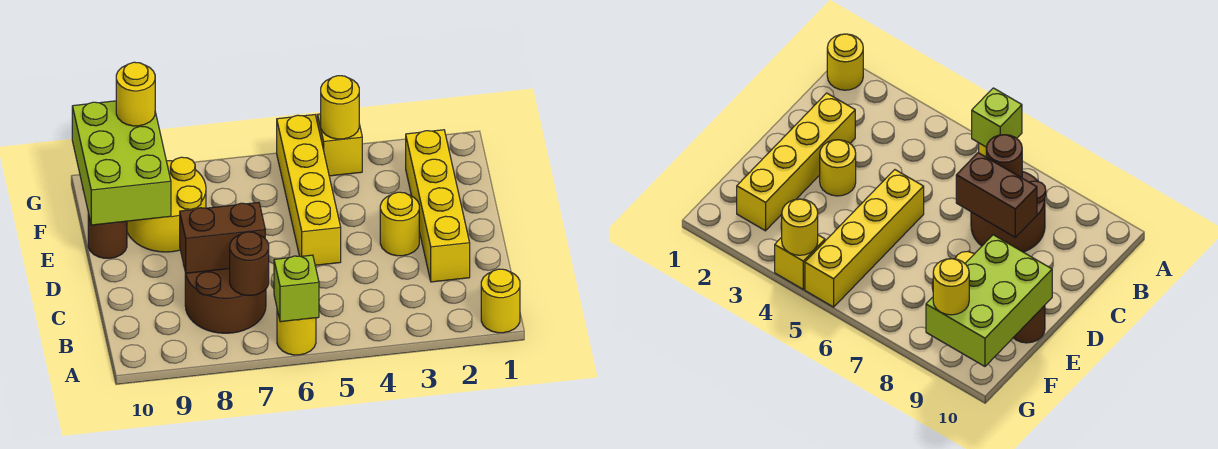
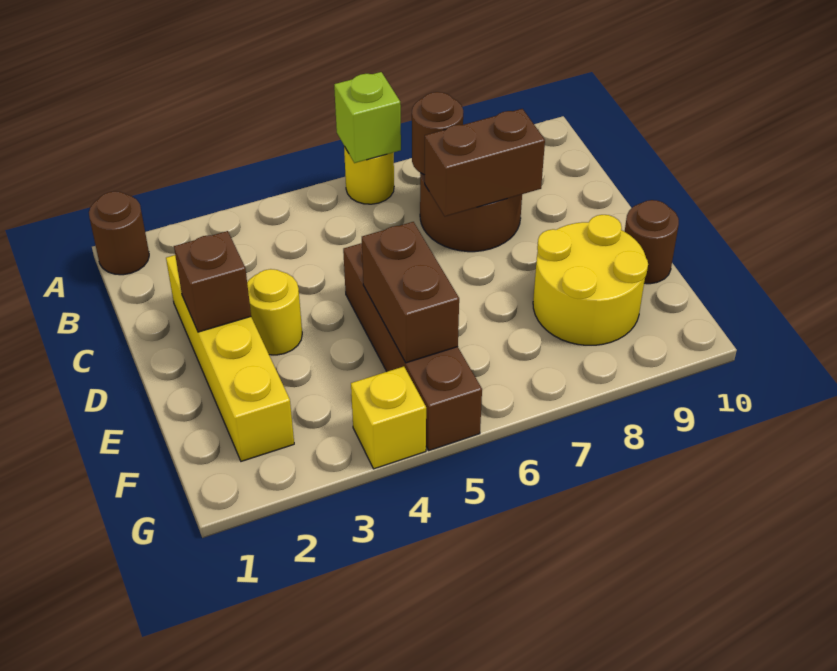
yellow round brick A1 level 1 -> brown round brick A1 level 1
none -> brown brick D2 level 2
yellow brick D5:G5 level 1 -> brown brick D5:G5 level 1
none -> brown brick E5:F5 level 2
lime brick E9:G10 level 2 -> none
yellow round brick G4 level 2 -> none
yellow round brick G9 level 3 -> none

